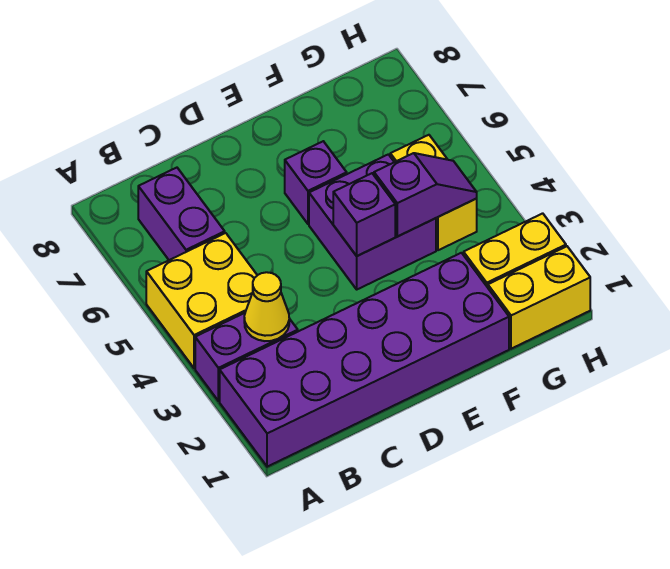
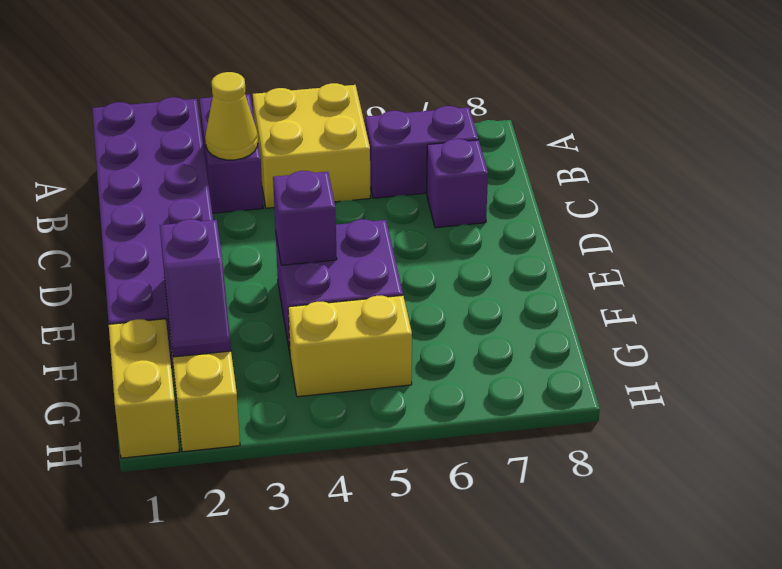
purple brick E6 level 1 -> purple brick C7 level 1
purple slope F4:G4 level 2 top F -> purple slope F2:G2 level 2 top F

